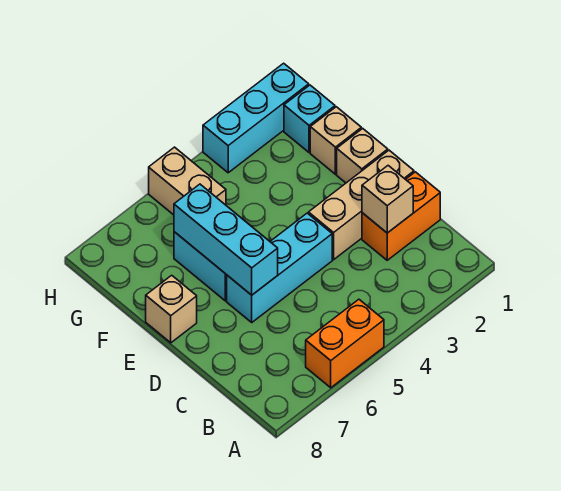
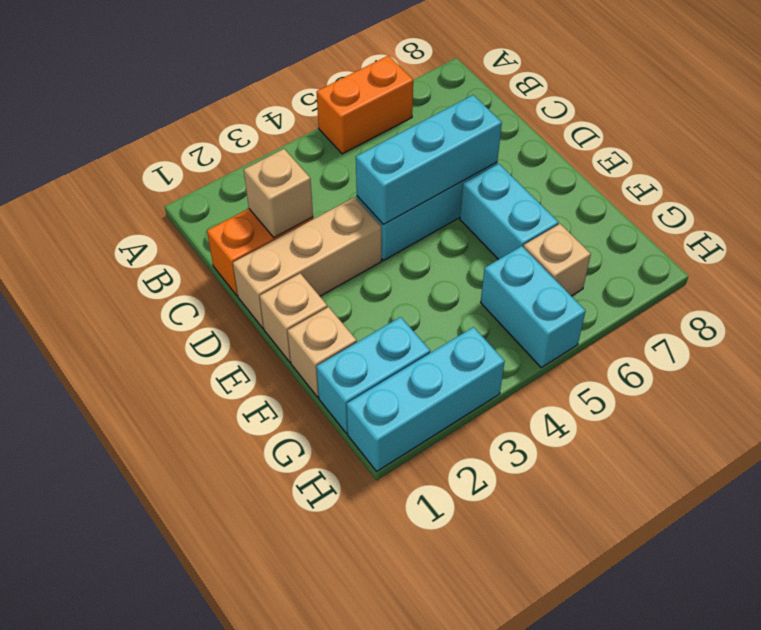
cyan brick D6:F6 level 2 -> cyan brick D4:D6 level 2
tan brick E8 level 1 -> tan brick G6 level 1
cyan brick G1 level 1 -> cyan brick G1:G2 level 1
tan brick G5:H5 level 1 -> cyan brick G5:H5 level 1

